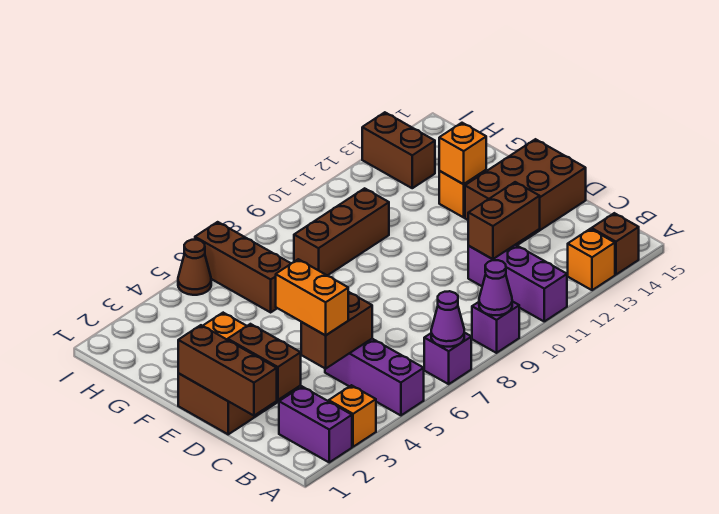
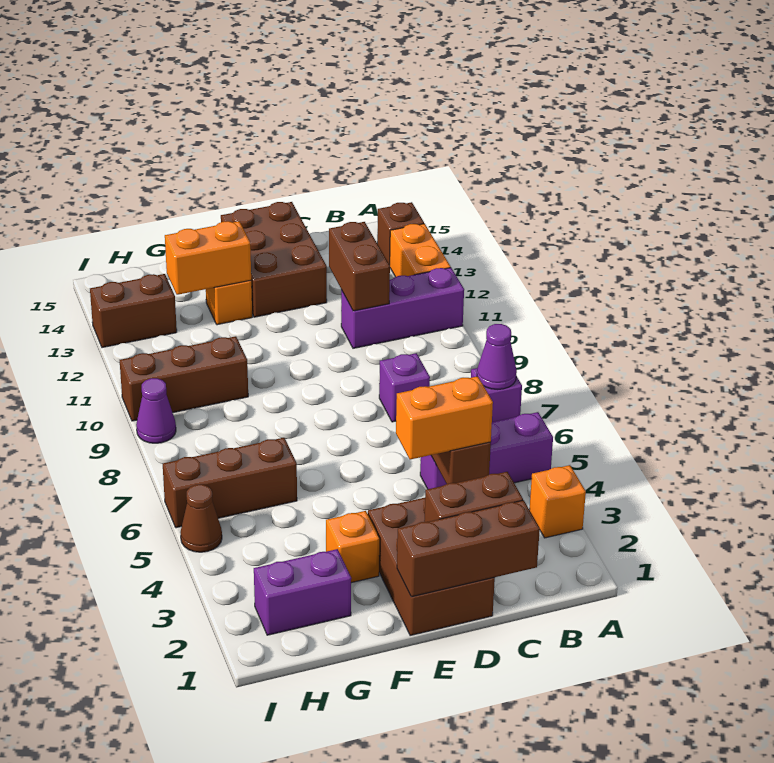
purple brick A2:B2 level 1 -> purple brick G2:H2 level 1
purple brick A9 level 1 -> purple brick C8 level 1
purple cone A9 level 2 -> purple cone I9 level 1
orange brick A13 level 1 -> orange brick A12:A13 level 1
orange brick F13 level 2 -> orange brick F13:G13 level 2
brown brick G8:G10 level 1 -> brown brick G10:I10 level 1

